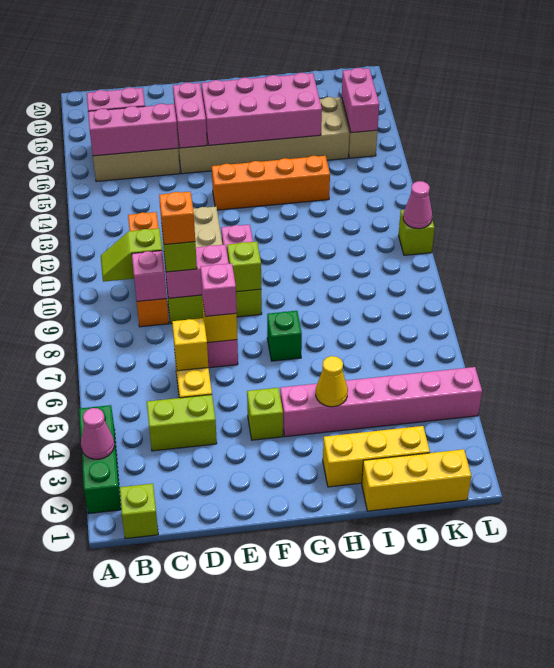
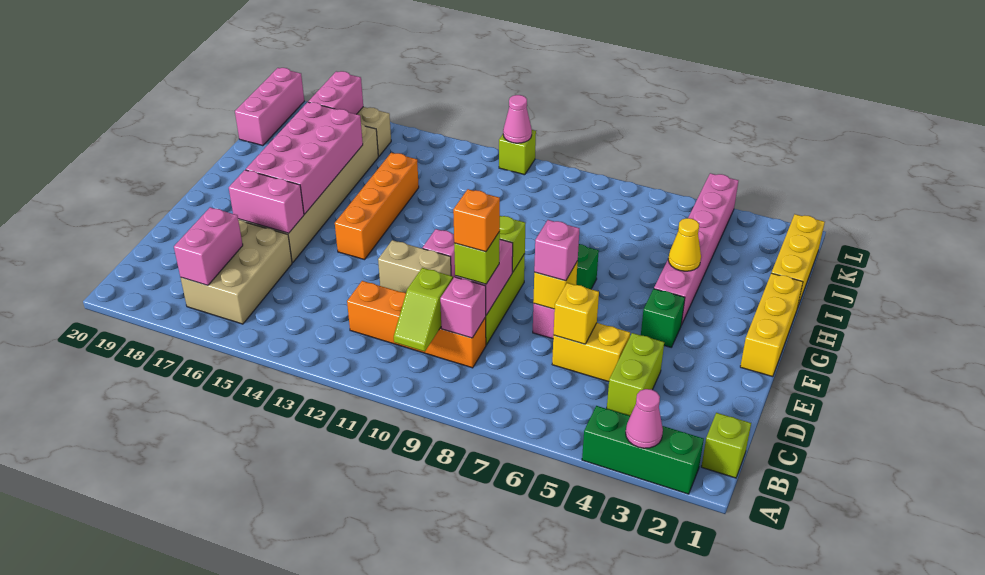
pink brick B16:D16 level 2 -> pink brick J20:L20 level 1
lime brick F4 level 1 -> green brick F4 level 1
yellow brick H2:J2 level 1 -> yellow brick F1:H1 level 1
pink brick K16:K17 level 2 -> pink brick J17:K17 level 2

